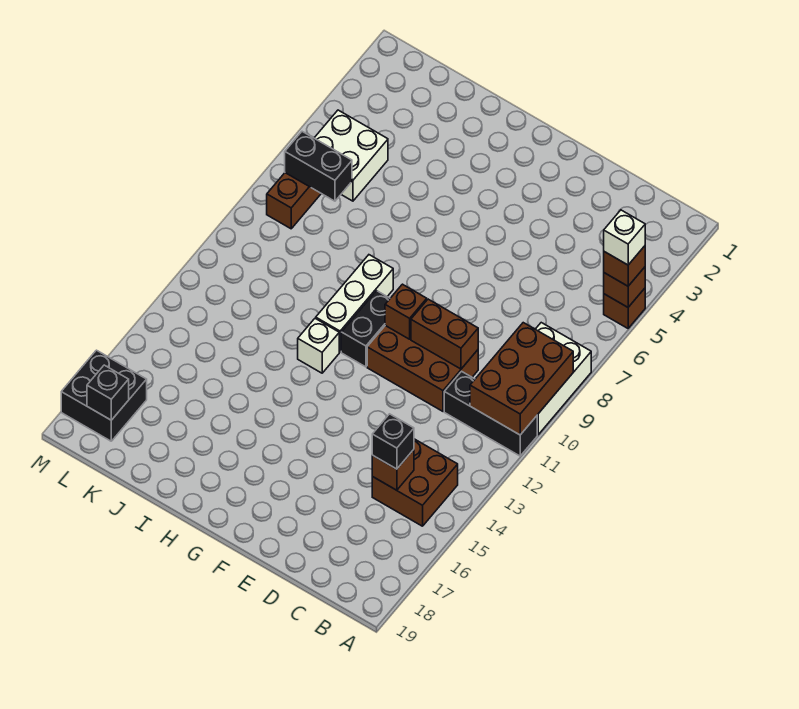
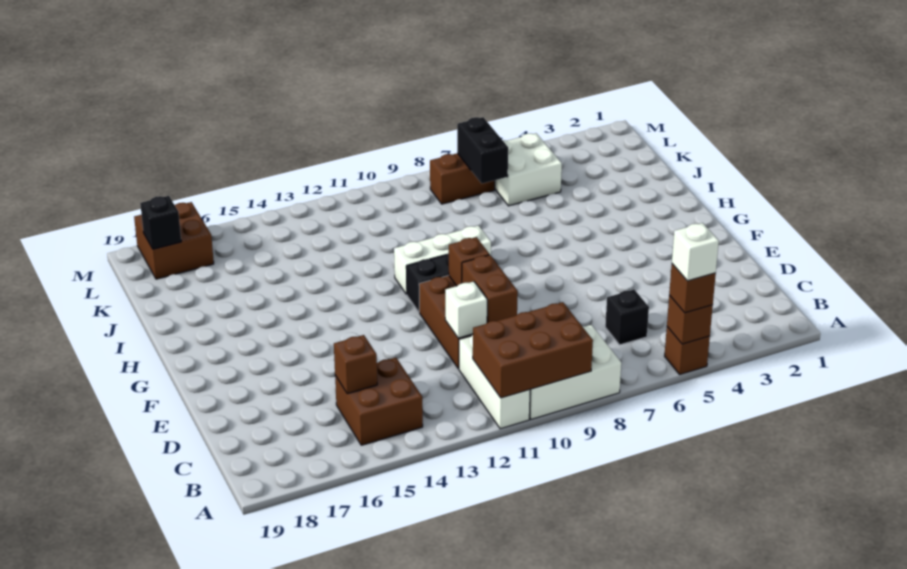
black brick A11:C11 level 1 -> white brick A11:C11 level 1
black brick C15 level 3 -> black brick C6 level 1
white brick H12 level 1 -> white brick D11 level 2
black brick L17:M18 level 1 -> brown brick L17:M18 level 1

